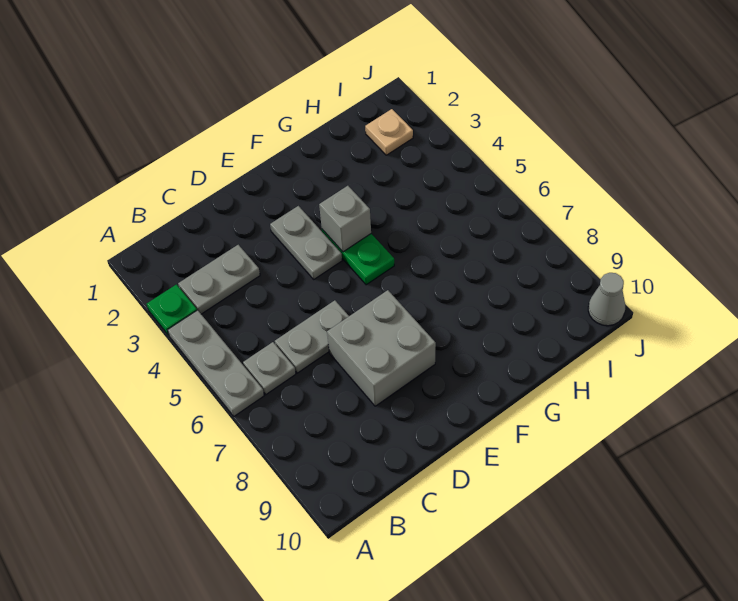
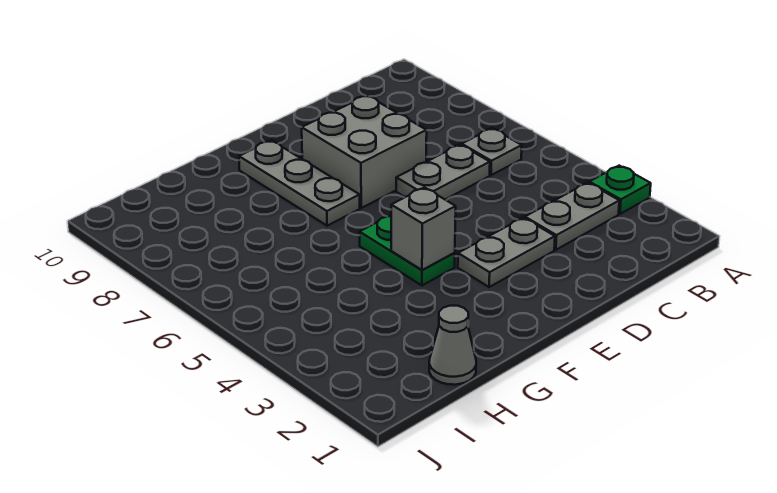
grey plate A4:A6 level 1 -> grey plate F7:F9 level 1
grey plate E3:E4 level 1 -> grey plate D3:E3 level 1
tan plate I2 level 1 -> none
grey cone J10 level 1 -> grey cone H1 level 1

